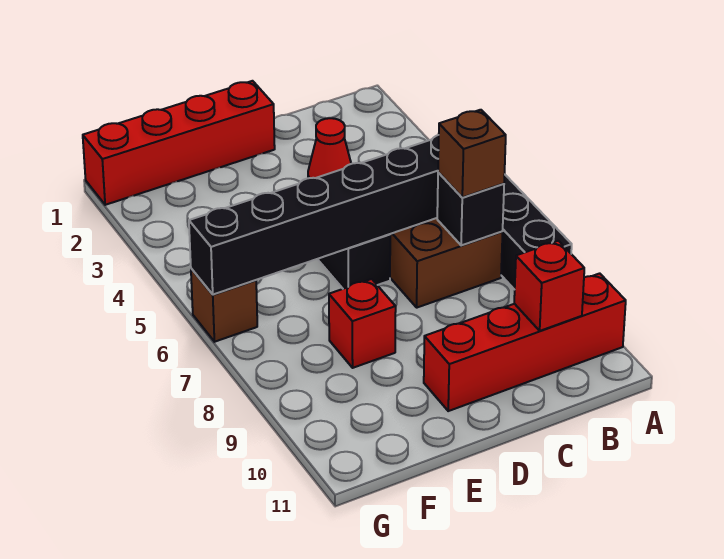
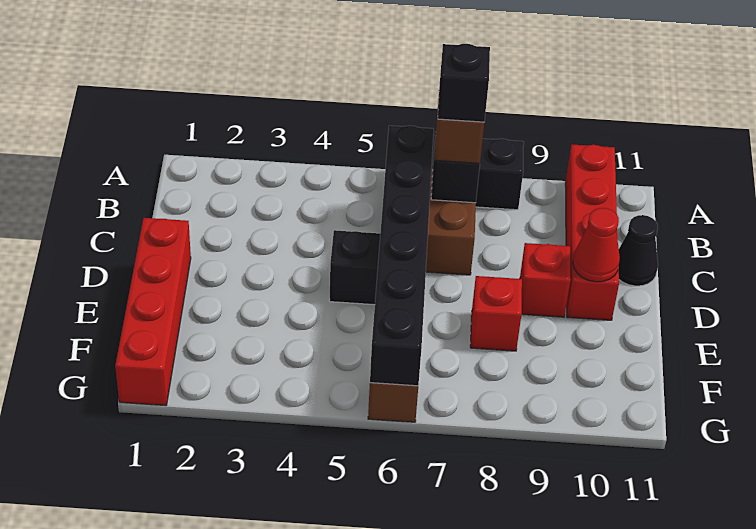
none -> black brick B7 level 4
red brick B10 level 2 -> red brick D9 level 1
red cone C3 level 1 -> red cone D10 level 2
none -> black cone C11 level 1

